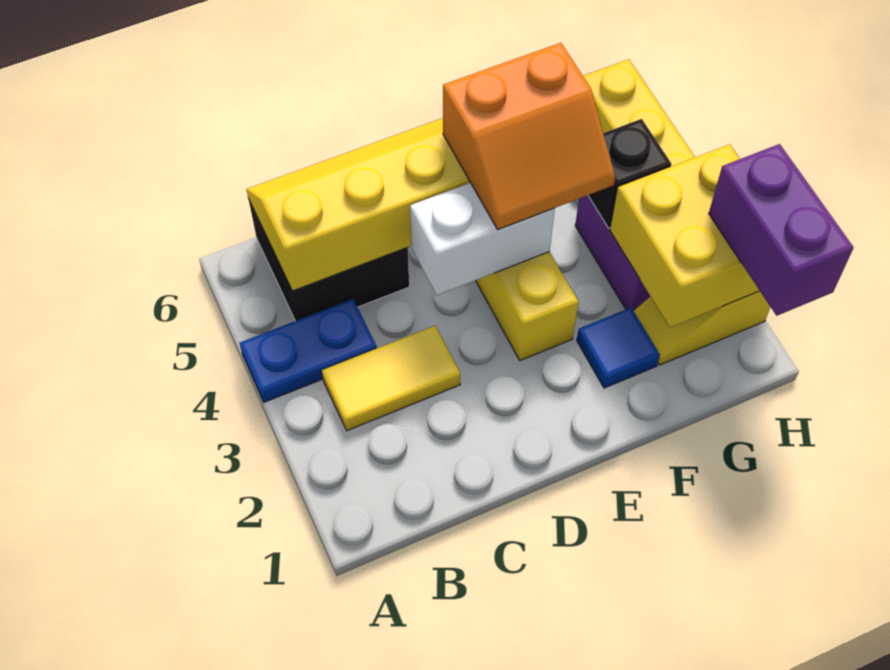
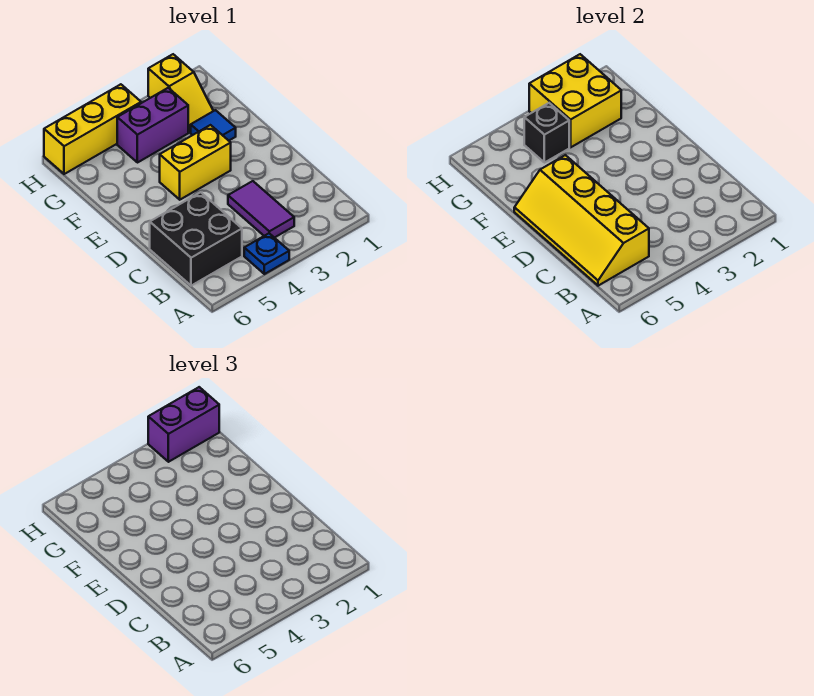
blue plate A4:B4 level 1 -> blue plate A4 level 1
yellow tile B3:C3 level 1 -> purple tile B3:C3 level 1
white brick D4:E4 level 2 -> none
orange slope E4:F5 level 3 top 5 -> none

